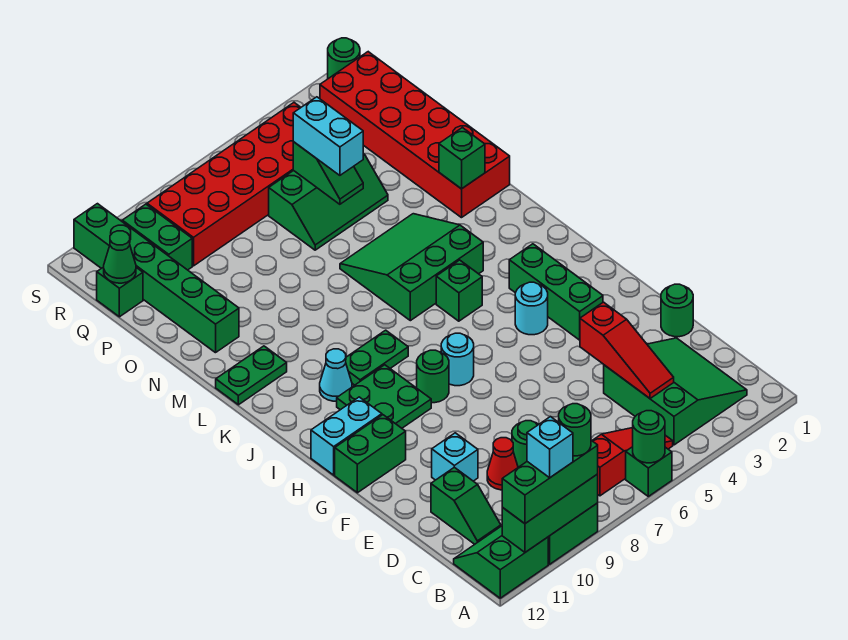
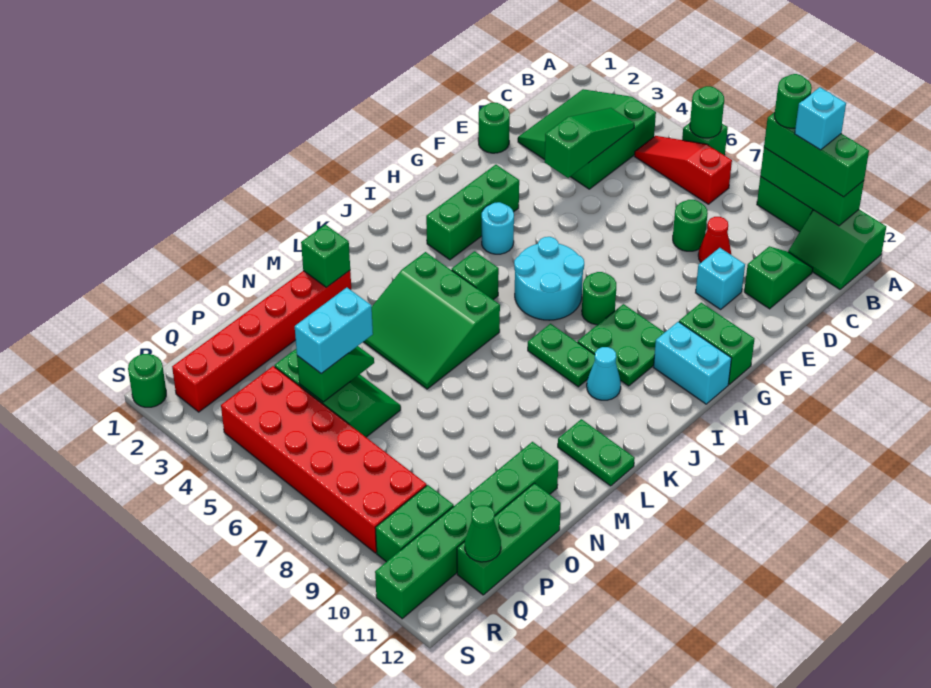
red slope C4:E4 level 2 top E -> green slope C4:E4 level 2 top E
cyan round brick H7 level 1 -> cyan round brick H6:I7 level 1
red brick M1:R2 level 1 -> red brick M2:R2 level 1
green brick Q12 level 1 -> green brick O12:Q12 level 1

